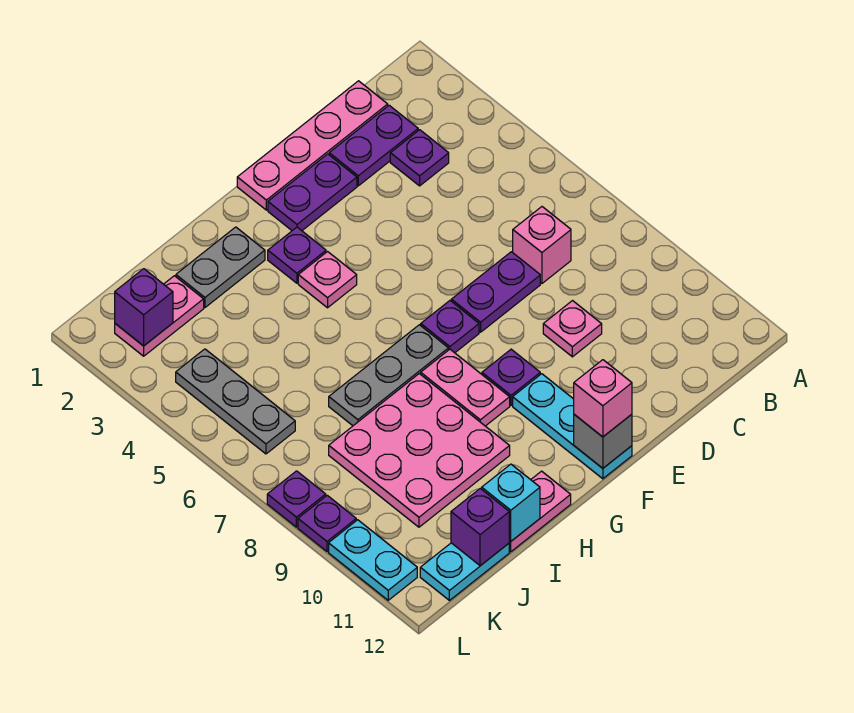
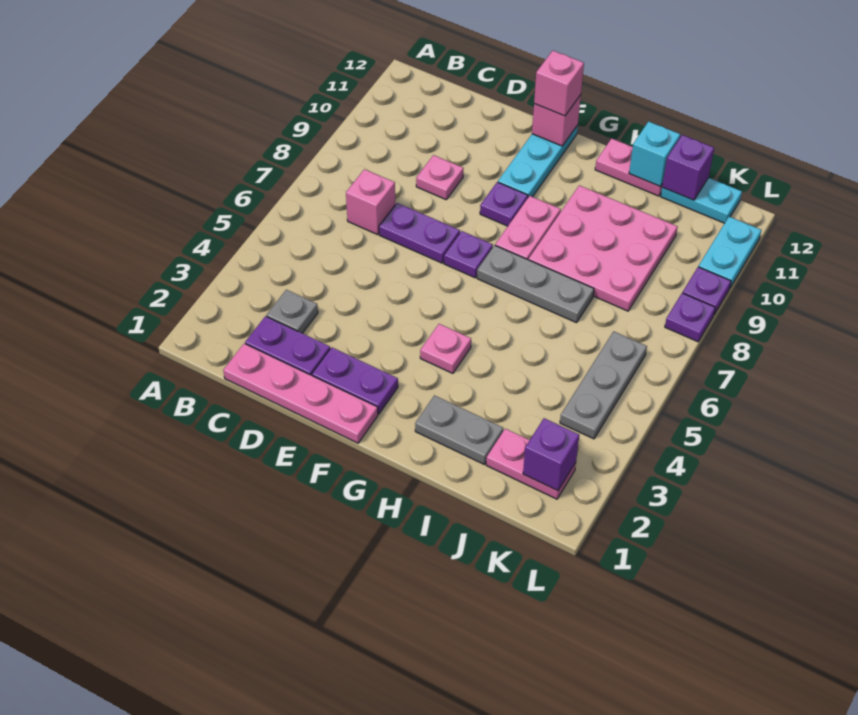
purple plate C3 level 1 -> grey plate C3 level 1
grey brick F12 level 2 -> pink brick F12 level 2
purple plate G3 level 1 -> none

